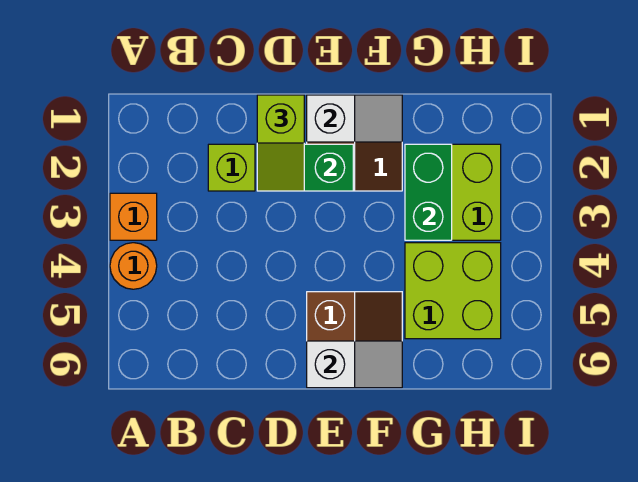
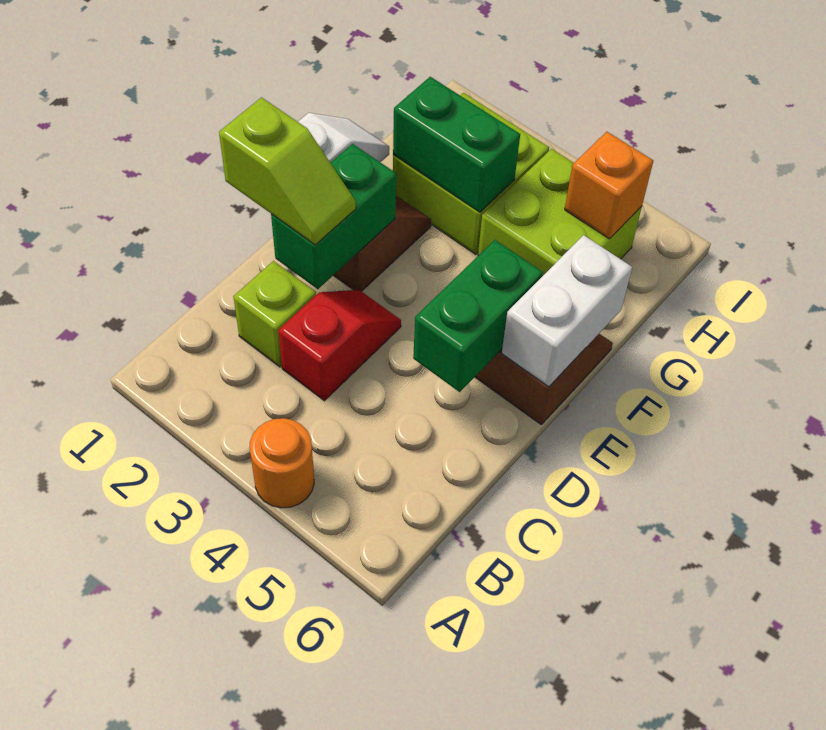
orange brick A3 level 1 -> orange brick H5 level 2
none -> red slope C3:D3 level 1 top C
none -> green brick D5:E5 level 2
white slope E6:F6 level 2 top E -> white brick E6:F6 level 2

